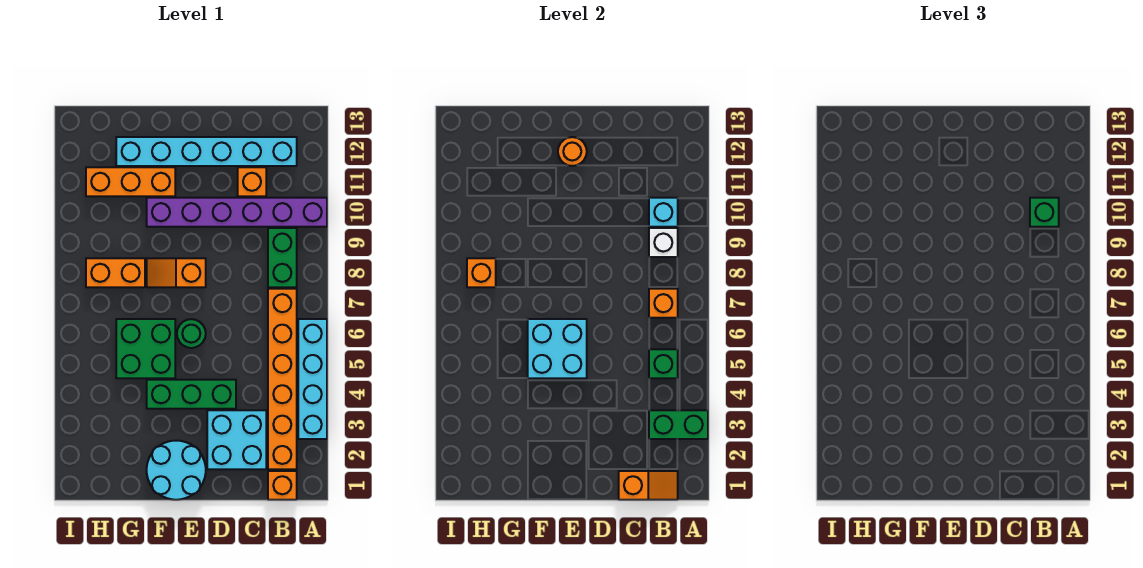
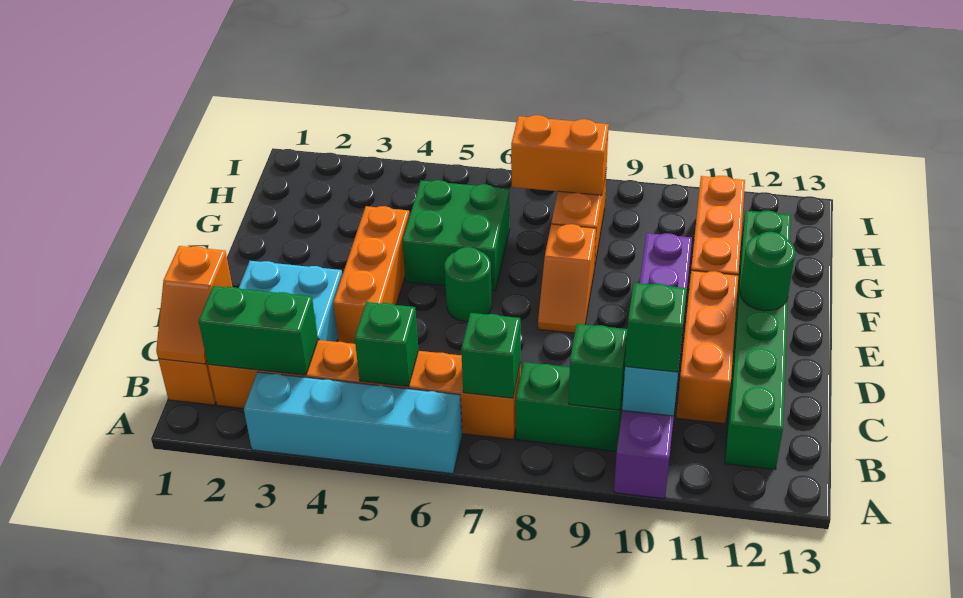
green brick A3:B3 level 2 -> green brick B2:B3 level 2
orange brick B7 level 2 -> green brick B7 level 2
white brick B9 level 2 -> green brick B9 level 2
cyan brick B12:G12 level 1 -> green brick B12:G12 level 1
orange brick C11 level 1 -> orange brick C11:E11 level 1
green brick D4:F4 level 1 -> orange brick D4:F4 level 1
cyan round brick E1:F2 level 1 -> none
cyan brick E5:F6 level 2 -> none
orange slope E8:F8 level 1 top E -> orange slope E8:F8 level 1 top F
orange round brick E12 level 2 -> green round brick E12 level 2
orange brick H8 level 2 -> orange brick H7:H8 level 2

